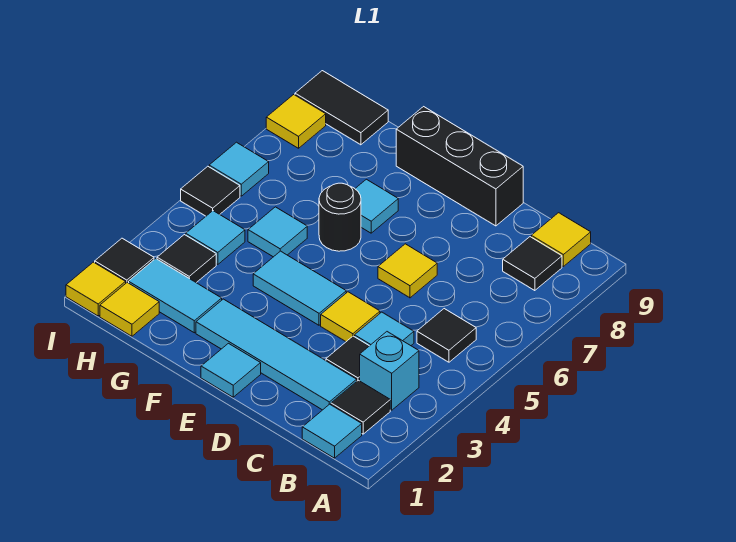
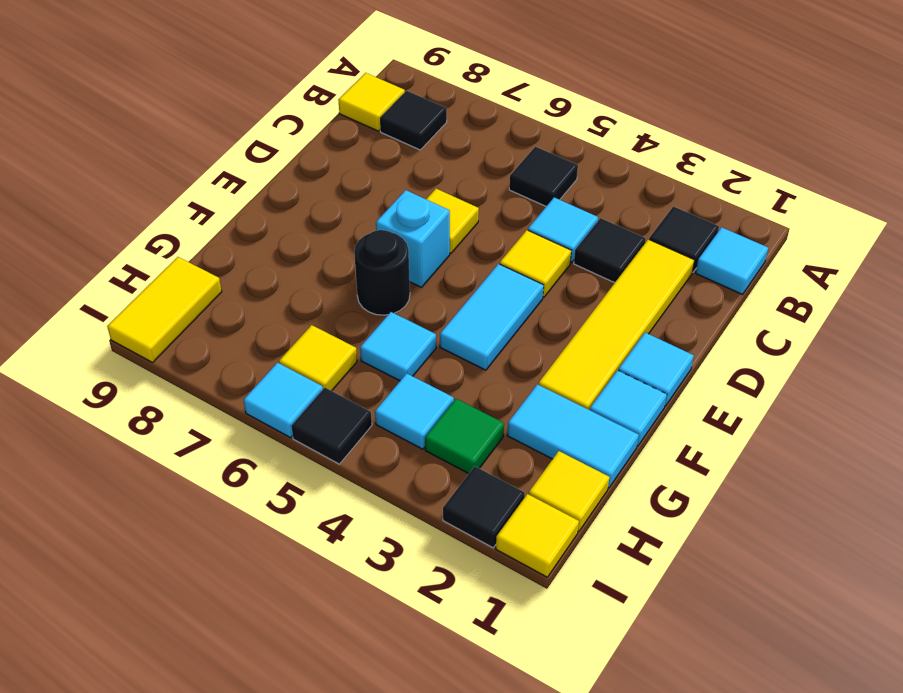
cyan brick B3 level 1 -> cyan brick E6 level 1
cyan tile C2:F2 level 1 -> yellow tile C2:F2 level 1
black brick D9:F9 level 1 -> none
cyan tile F7 level 1 -> cyan tile F1 level 1
cyan tile G2:H2 level 1 -> cyan tile G1:G2 level 1
black tile H3 level 1 -> green tile H3 level 1
black tile H9:I9 level 1 -> yellow tile H9:I9 level 1
yellow tile I8 level 1 -> yellow tile H6 level 1

